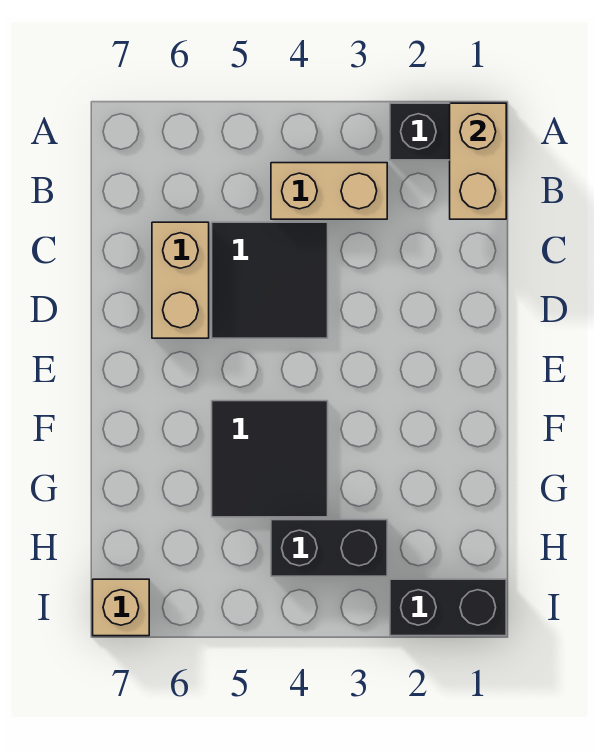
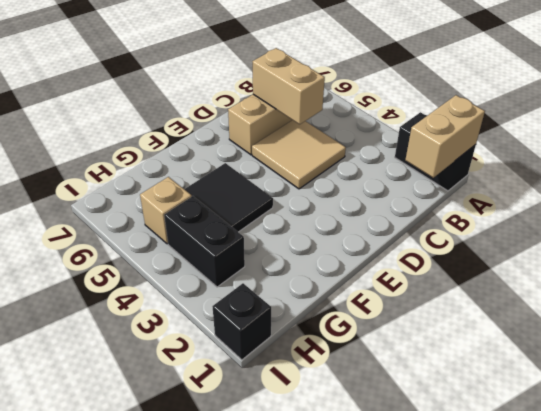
tan brick B3:B4 level 1 -> tan brick C5:C6 level 2
black tile C4:D5 level 1 -> tan tile C4:D5 level 1
black brick I1:I2 level 1 -> black brick I1 level 1
tan brick I7 level 1 -> tan brick H5 level 1

